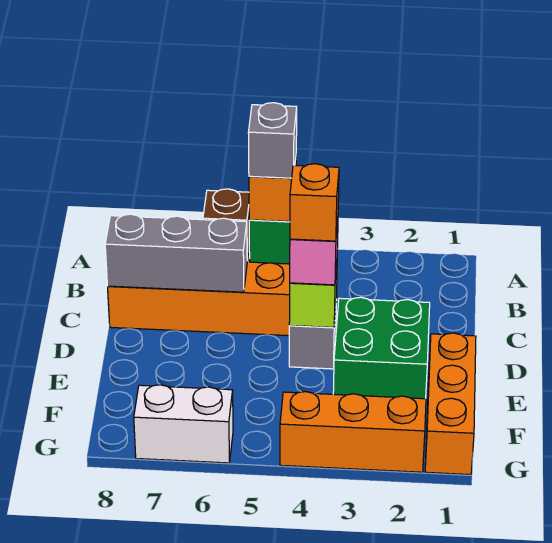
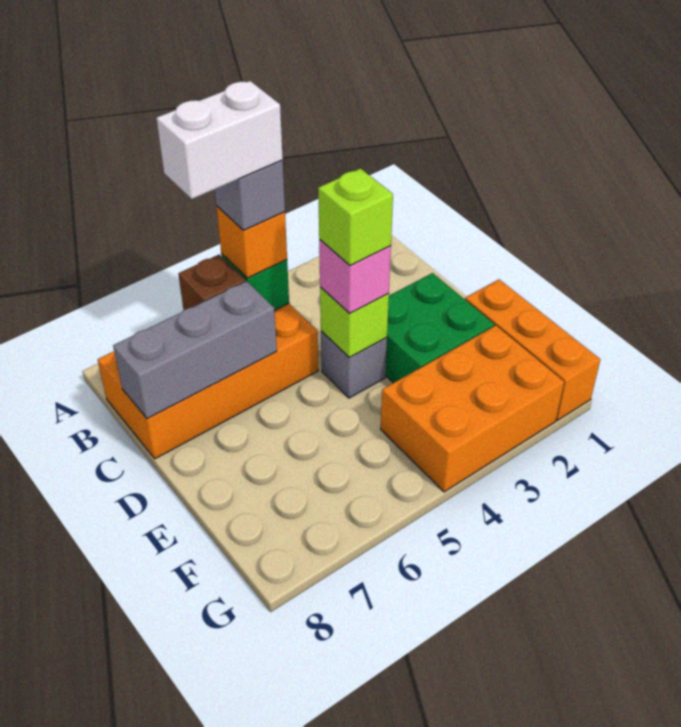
orange brick D4 level 4 -> lime brick D4 level 4
orange brick G2:G4 level 1 -> orange brick F2:G4 level 1
white brick G6:G7 level 1 -> white brick B5:B6 level 5

